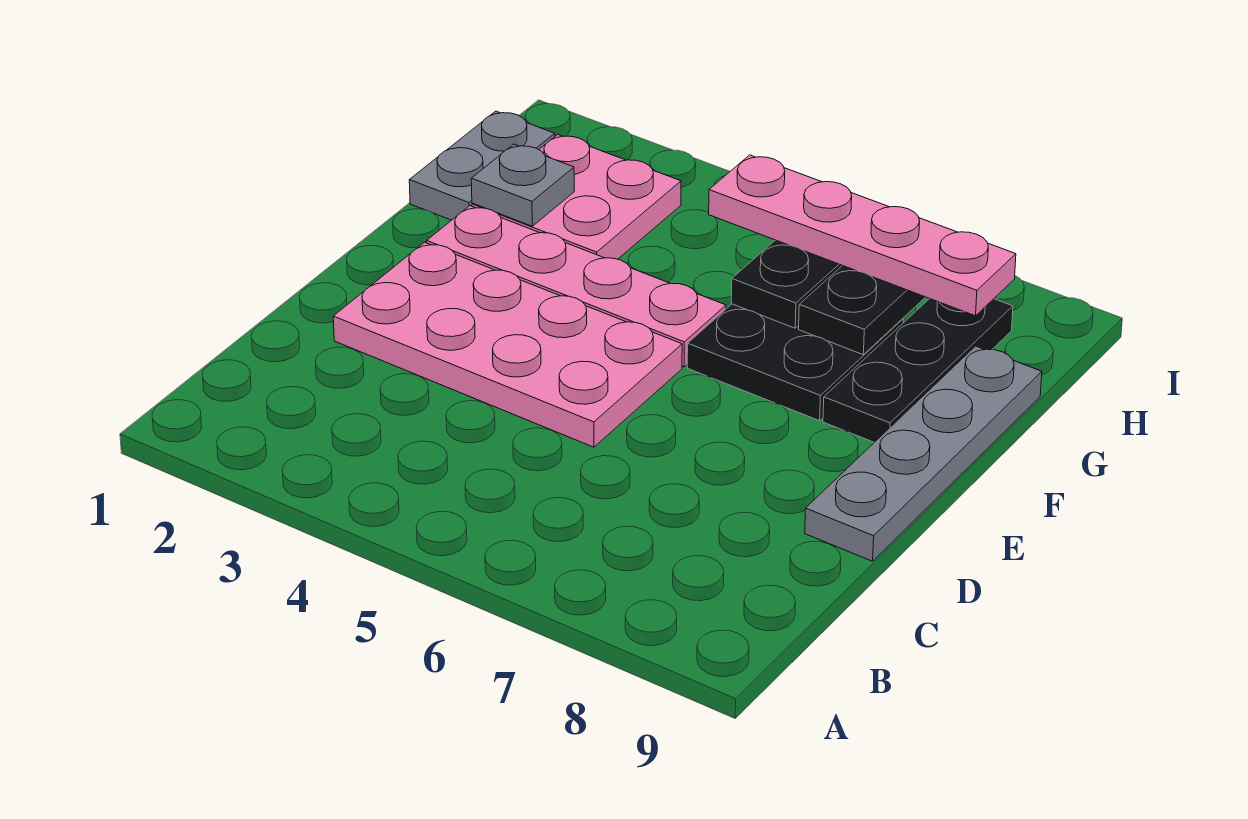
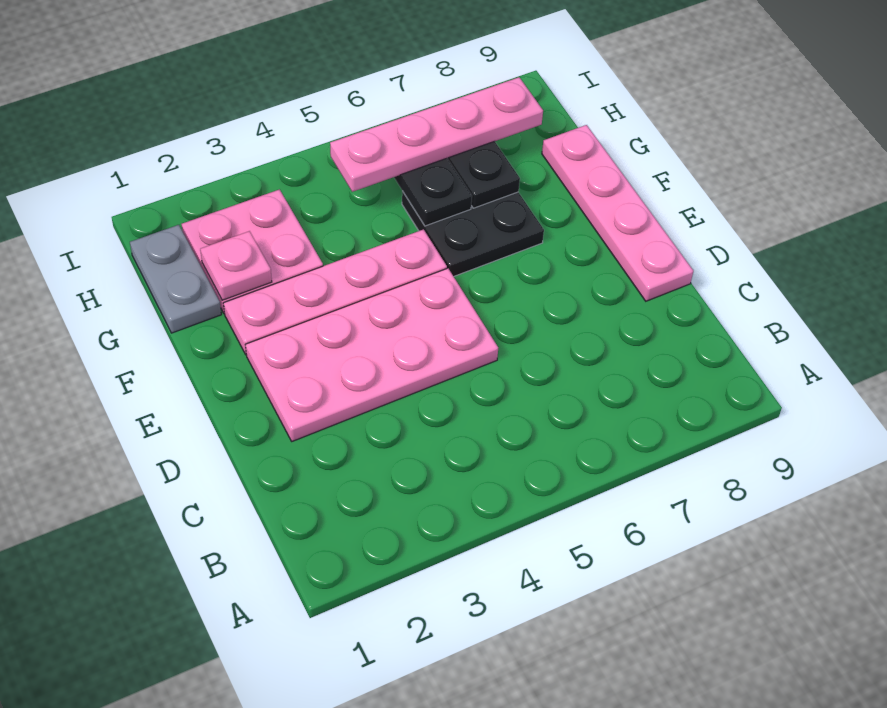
grey plate D9:G9 level 1 -> pink plate D9:G9 level 1
black plate F8:H8 level 1 -> none
grey plate G2 level 2 -> pink plate G2 level 2

